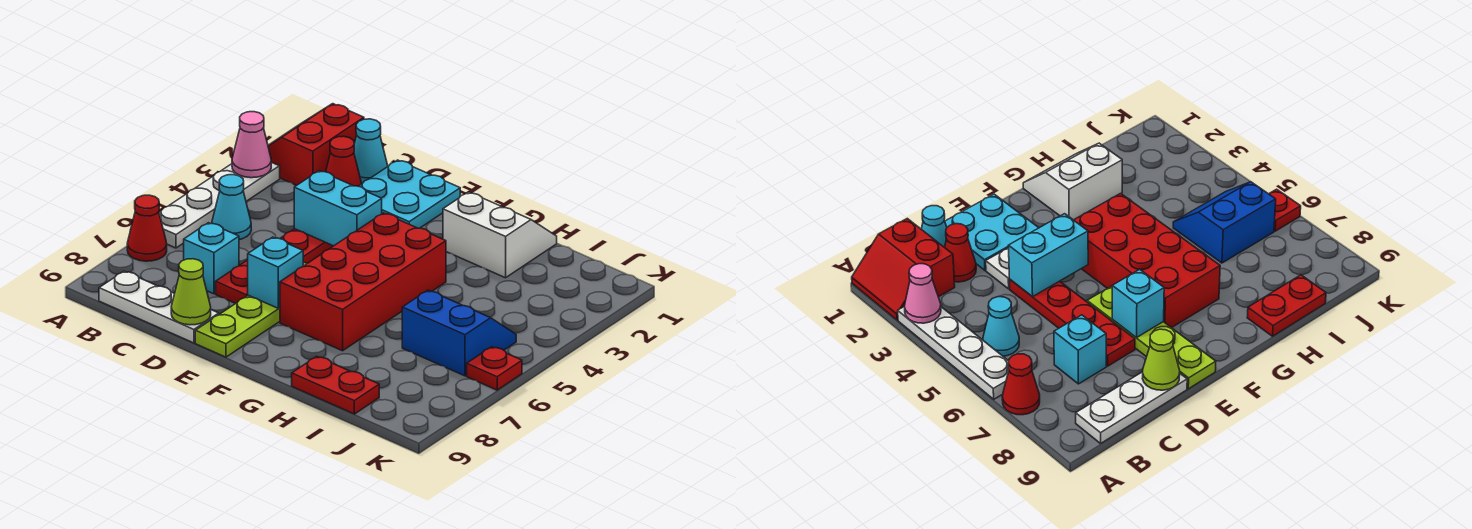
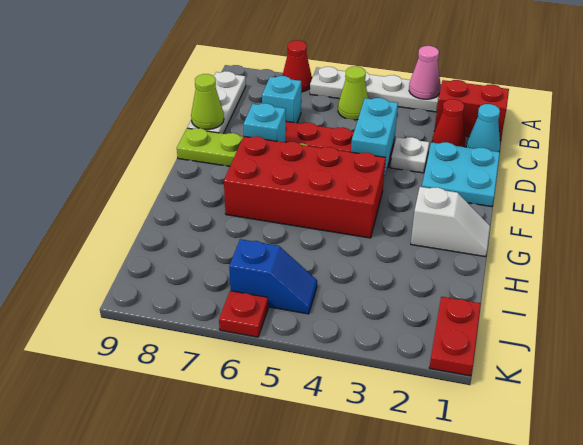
cyan cone B5 level 1 -> lime cone B5 level 1
white slope G1:H2 level 1 top 2 -> white slope G1:G2 level 1 top 2
red plate H9:I9 level 1 -> red plate J1:K1 level 1
blue slope I5:J6 level 1 top 6 -> blue slope J5:J6 level 1 top 6

